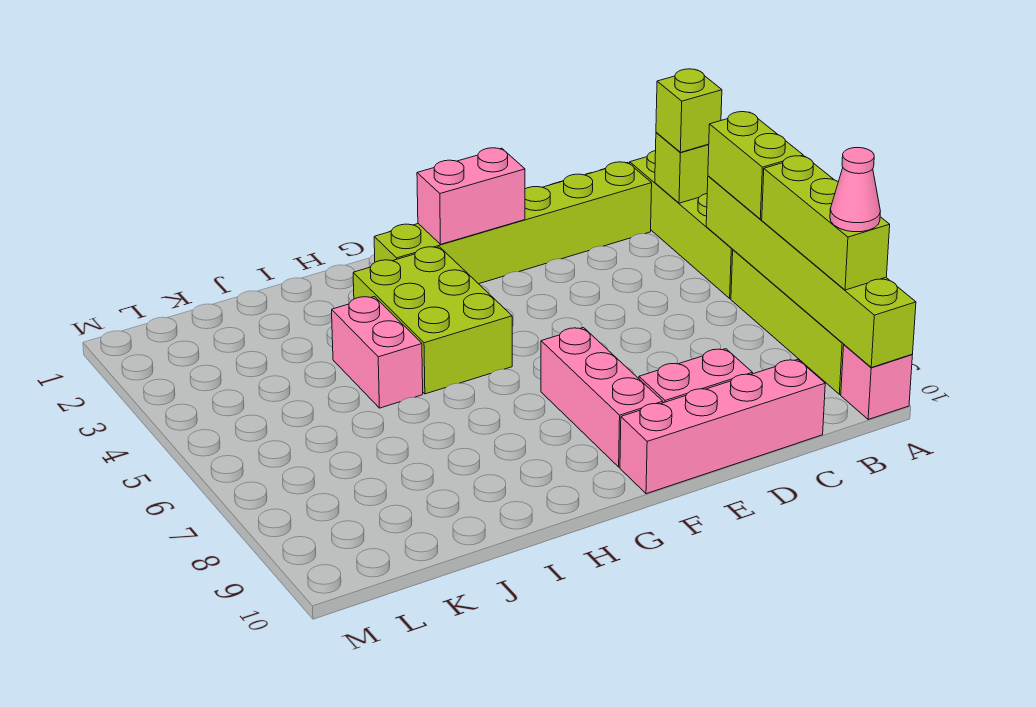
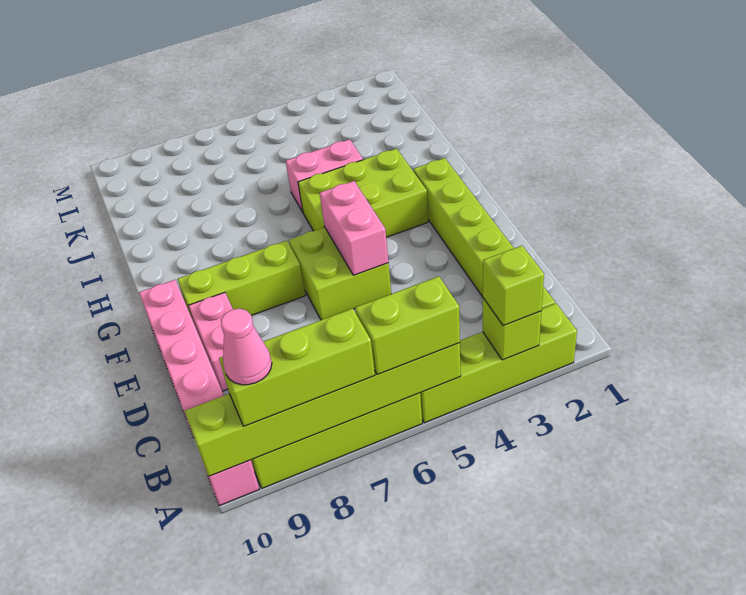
pink brick E2:F2 level 2 -> pink brick E5:F5 level 2
none -> lime brick E5:F6 level 1
pink brick F7:F9 level 1 -> lime brick F7:F9 level 1

